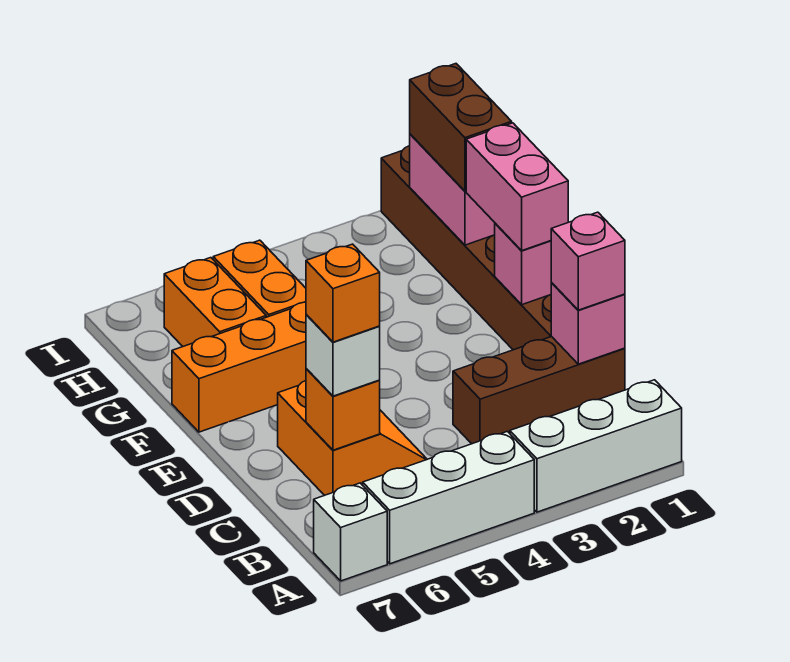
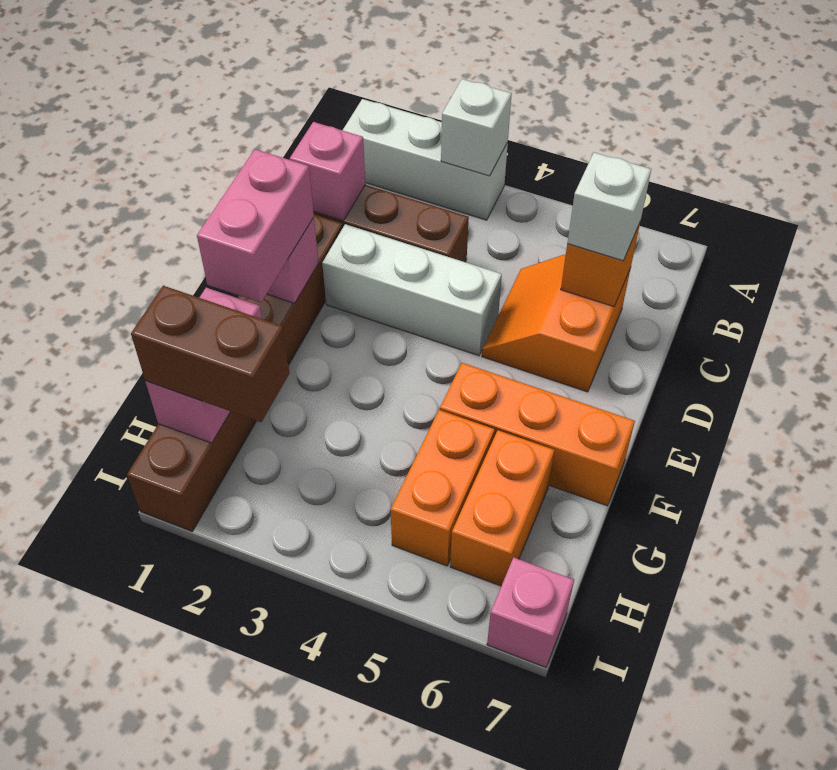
white brick A4:A6 level 1 -> white brick D2:D4 level 1
white brick A7 level 1 -> white brick A3 level 2
pink brick C1 level 3 -> pink brick I7 level 1
orange brick C6 level 4 -> none
brown brick G1:H1 level 3 -> brown brick H1:H2 level 3

